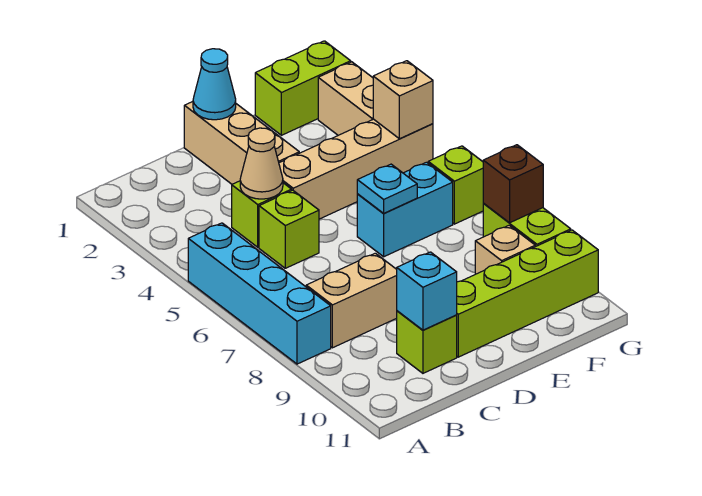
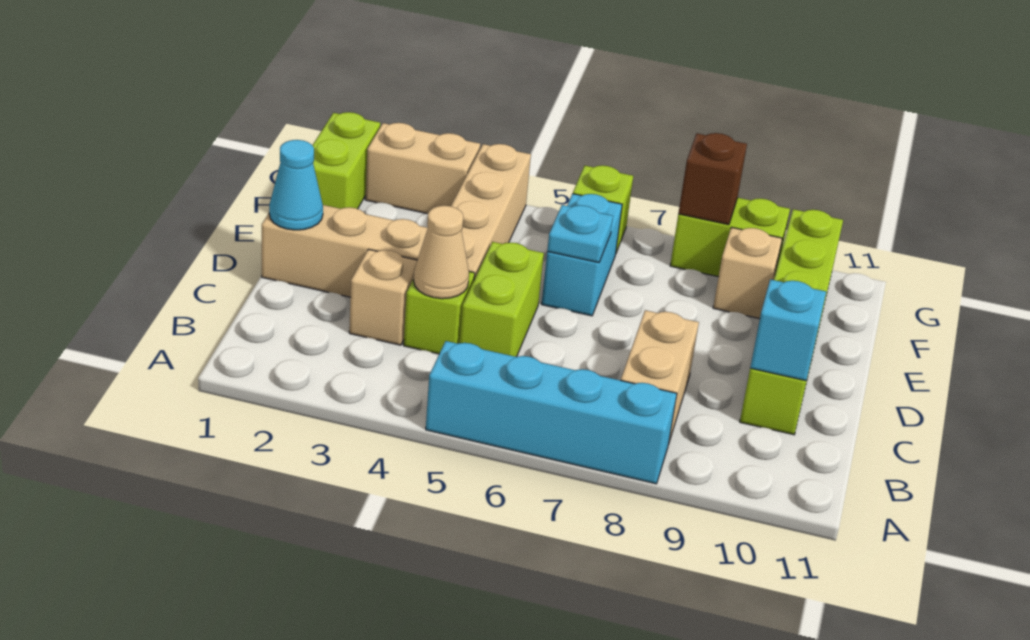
lime brick C5 level 1 -> lime brick C5:D5 level 1
tan brick G4 level 2 -> tan brick C3 level 1

